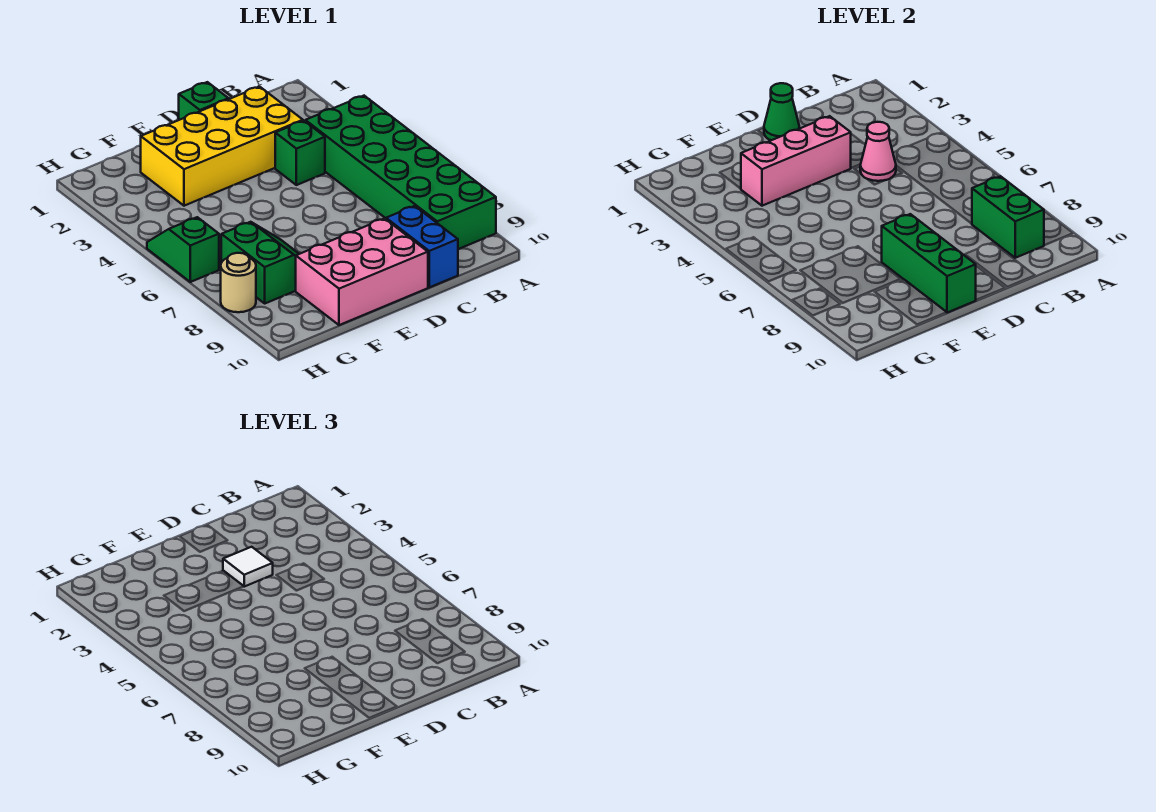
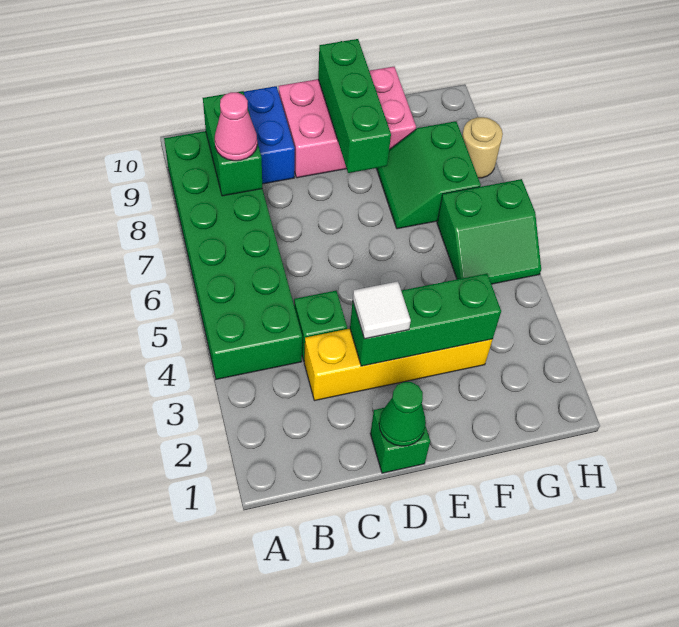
yellow brick C2:F3 level 1 -> yellow brick C3:F3 level 1
pink cone C4 level 2 -> pink cone B8 level 3
pink brick D3:F3 level 2 -> green brick D3:F3 level 2
green slope H5:H6 level 1 top 6 -> green slope G5:H6 level 1 top 6

